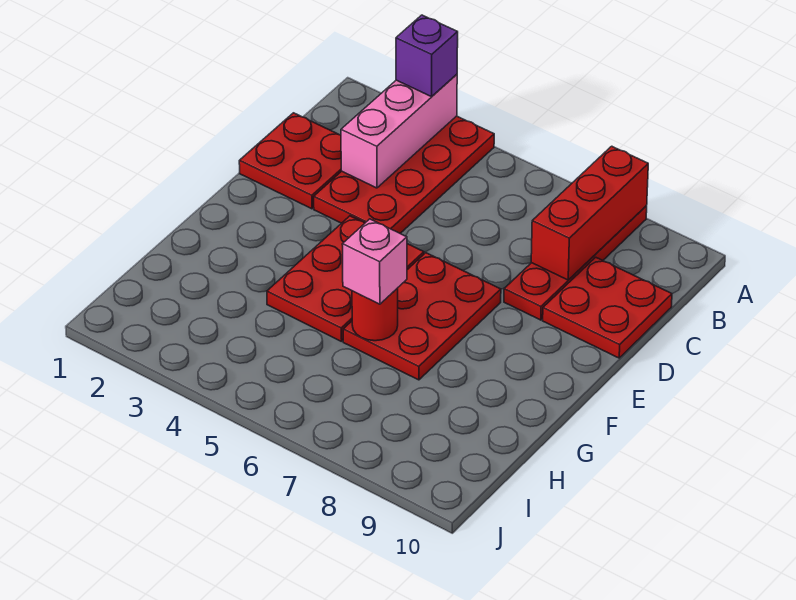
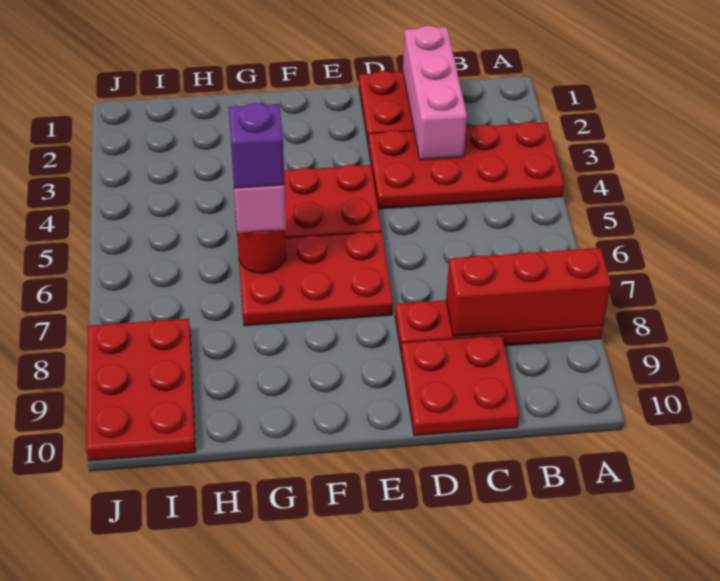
pink brick A3:C3 level 2 -> pink brick C1:C3 level 2
purple brick A3 level 3 -> purple brick G6 level 4
none -> red plate I8:J10 level 1

